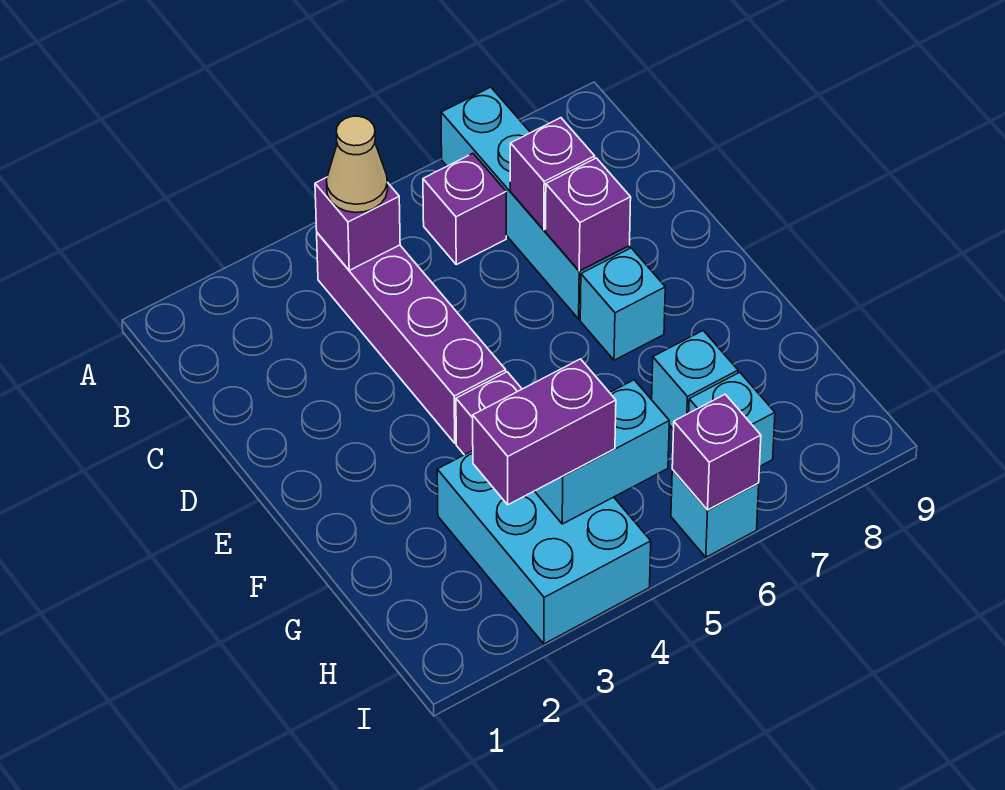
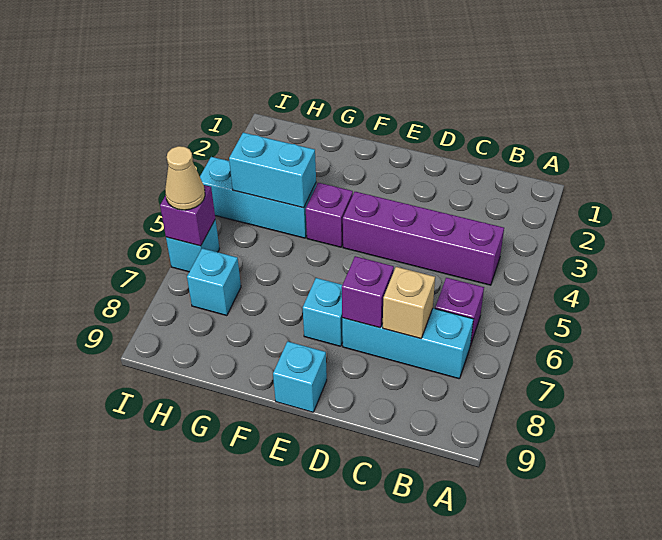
cyan brick A7:D7 level 1 -> cyan brick B7:D7 level 1
purple brick B4 level 2 -> none
tan cone B4 level 3 -> tan cone I6 level 3
purple brick C7 level 2 -> tan brick C7 level 2
cyan brick G3:I4 level 1 -> cyan brick G4:I4 level 1
cyan brick G7 level 1 -> cyan brick E9 level 1
purple brick H3:H4 level 3 -> none
cyan brick H4:H5 level 2 -> cyan brick G4:H4 level 2

